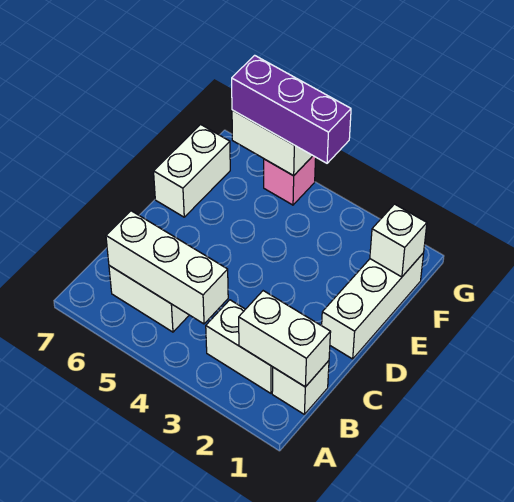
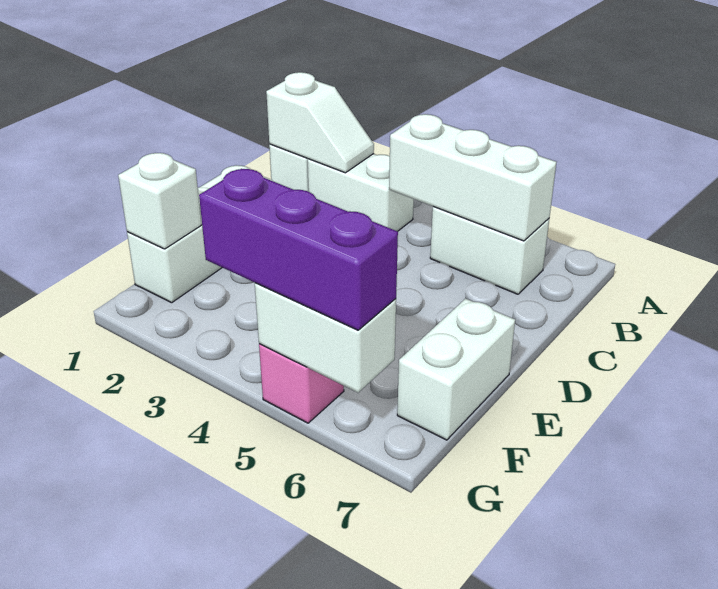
white brick B1:B2 level 2 -> white slope B1:B2 level 2 top 1

